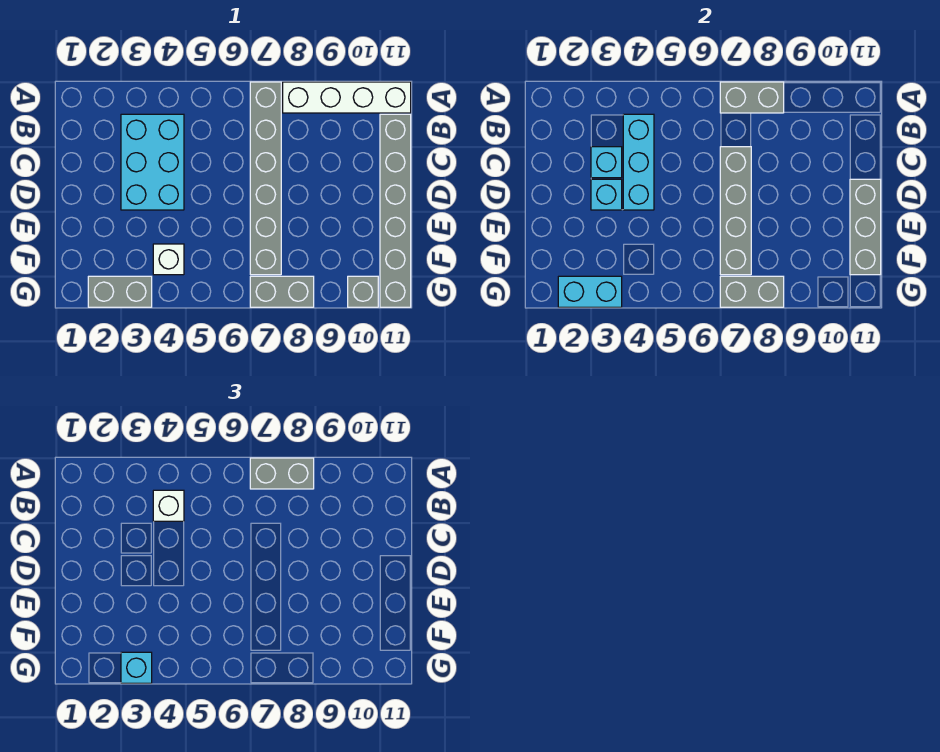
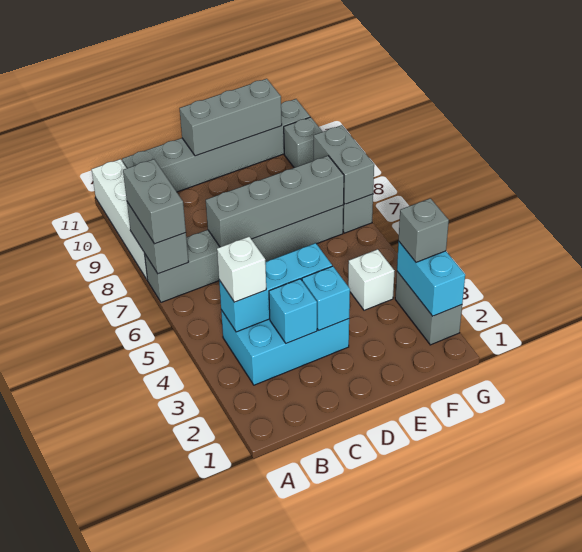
cyan brick G3 level 3 -> grey brick G3 level 3

